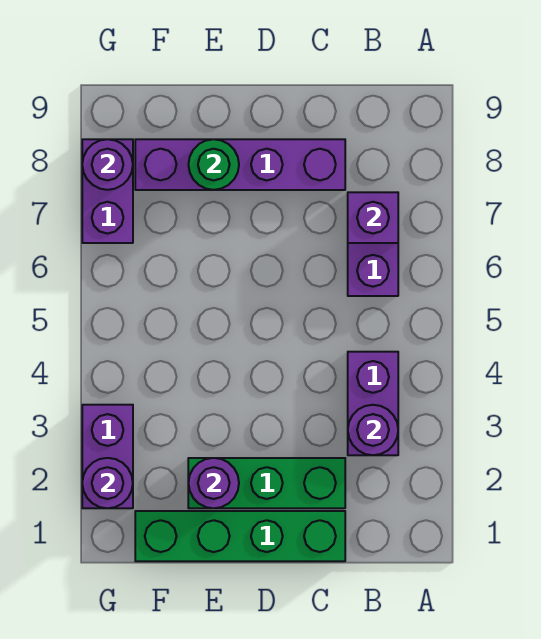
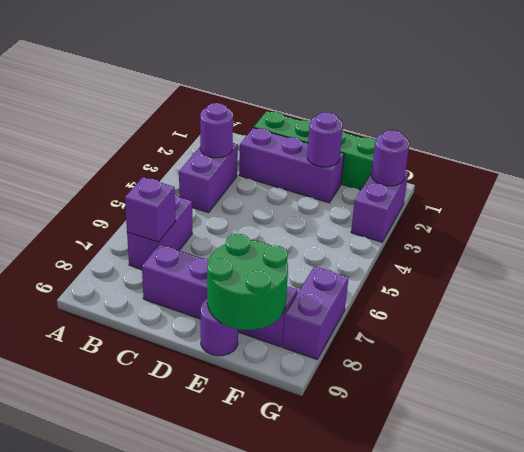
green brick C2:E2 level 1 -> purple brick C2:E2 level 1
green round brick E8 level 2 -> green round brick E8:F9 level 2
purple round brick G8 level 2 -> purple round brick E9 level 1

